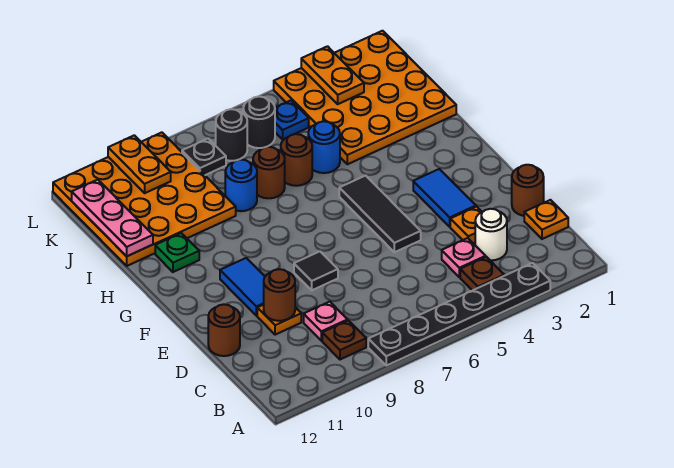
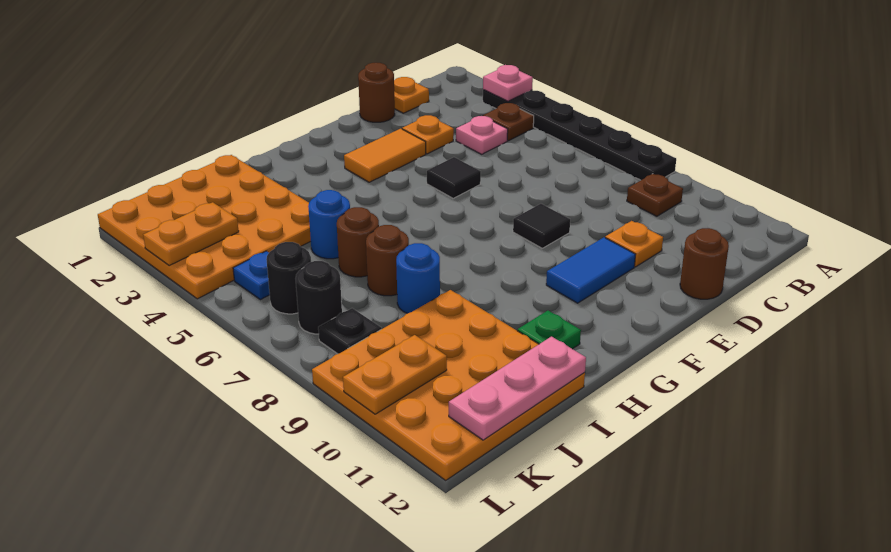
white round brick C3 level 1 -> none
pink plate C9 level 1 -> pink plate A3 level 2
brown round brick D10 level 2 -> none
blue tile E3:F3 level 1 -> orange tile E3:F3 level 1
black tile E5:G5 level 1 -> black tile E5 level 1

